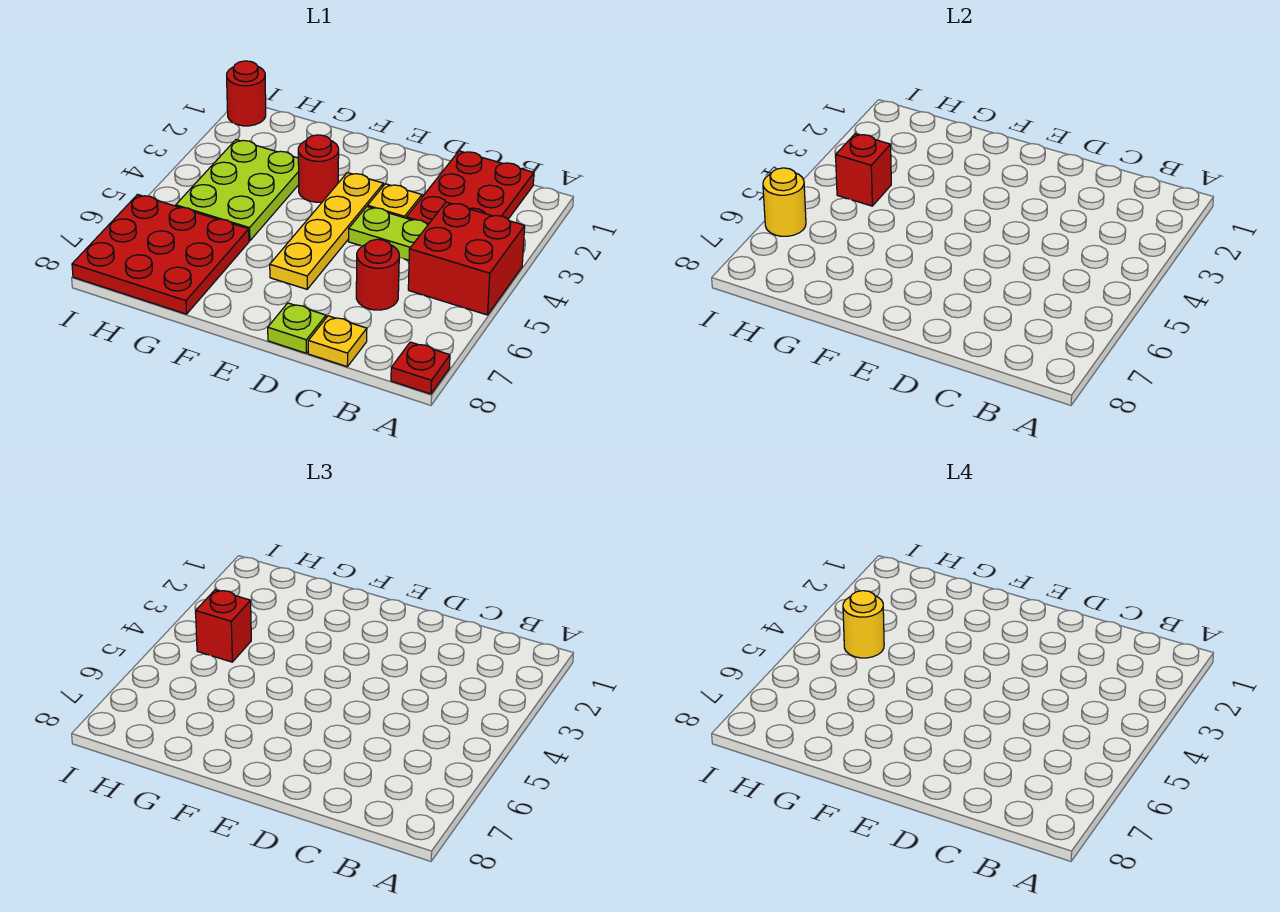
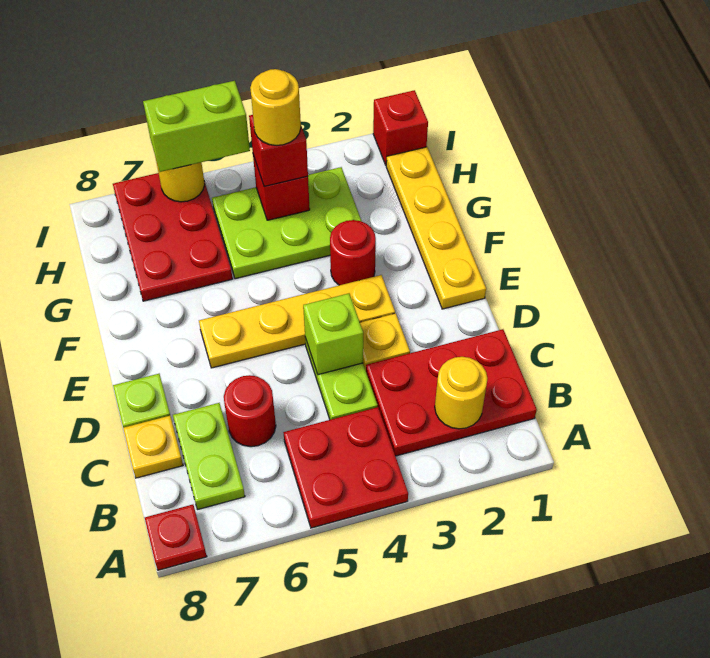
red brick A4:B5 level 1 -> red plate A4:B5 level 1
none -> yellow round brick B2 level 2
none -> lime plate B7:C7 level 1
none -> lime brick D4 level 2
none -> yellow plate E1:H1 level 1
red plate G6:I8 level 1 -> red plate G6:I7 level 1
red round brick I1 level 1 -> red brick I1 level 1
none -> lime brick I5:I6 level 3

